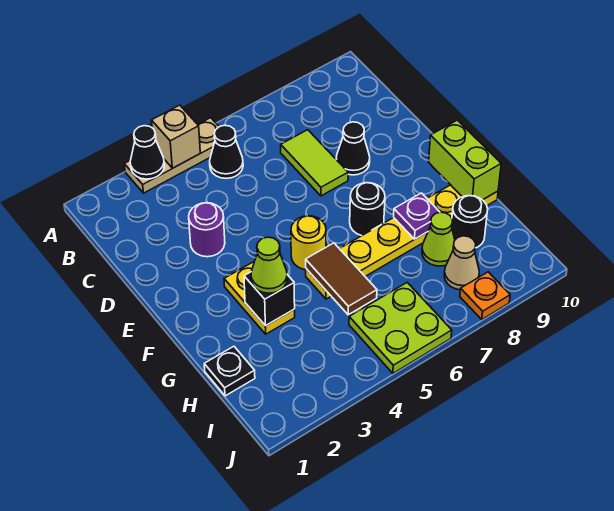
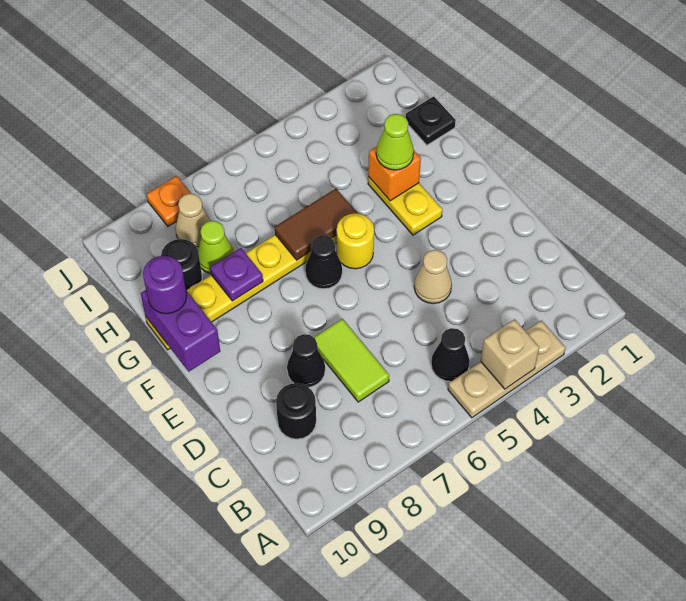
black cone A3 level 2 -> black cone F6 level 1
purple round brick D3 level 1 -> purple round brick G10 level 3
none -> tan cone D4 level 1
black round brick F7 level 1 -> black round brick C9 level 1
lime brick F10:G10 level 2 -> purple brick F10:G10 level 2
black brick G3 level 2 -> orange brick G3 level 2
brown tile G5:H5 level 2 -> brown tile G5:G6 level 2
lime plate I5:J6 level 1 -> none

